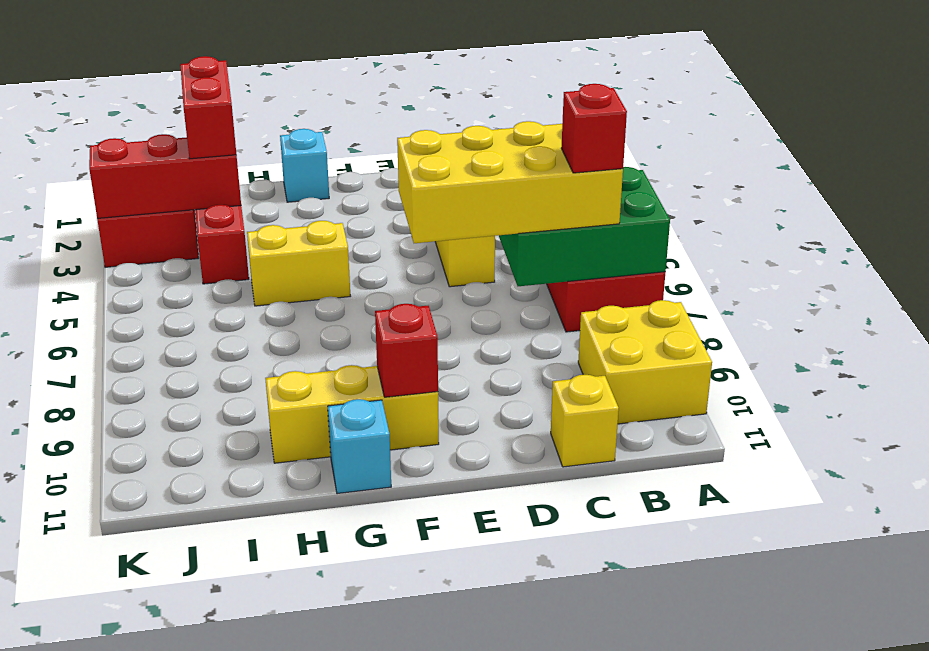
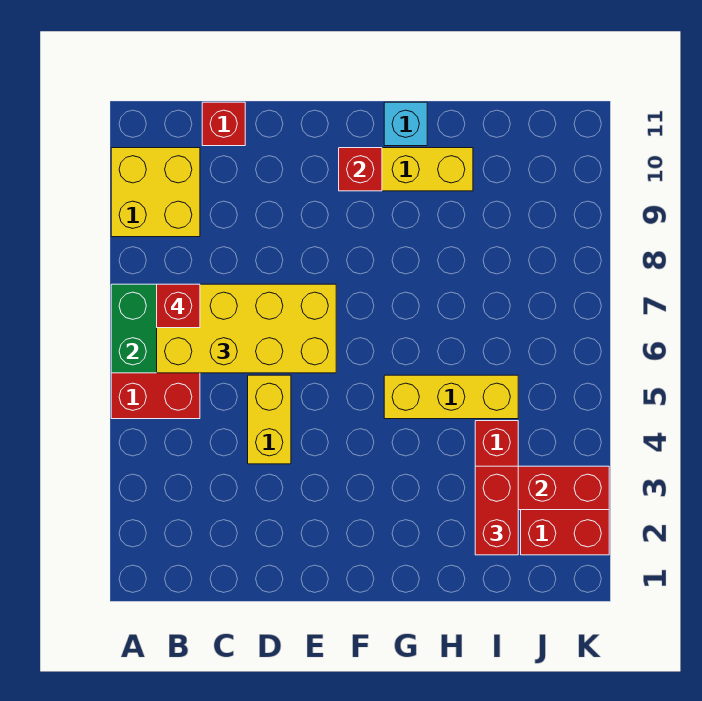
yellow brick C11 level 1 -> red brick C11 level 1
cyan brick G1 level 1 -> none
yellow brick G5:H5 level 1 -> yellow brick G5:I5 level 1

